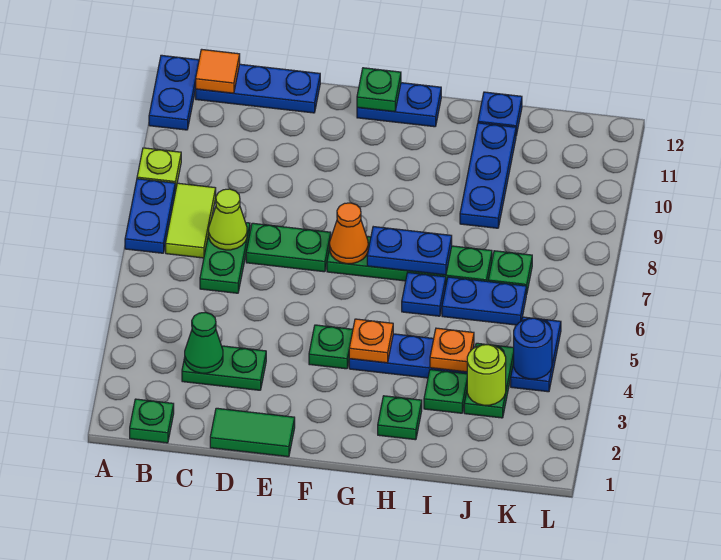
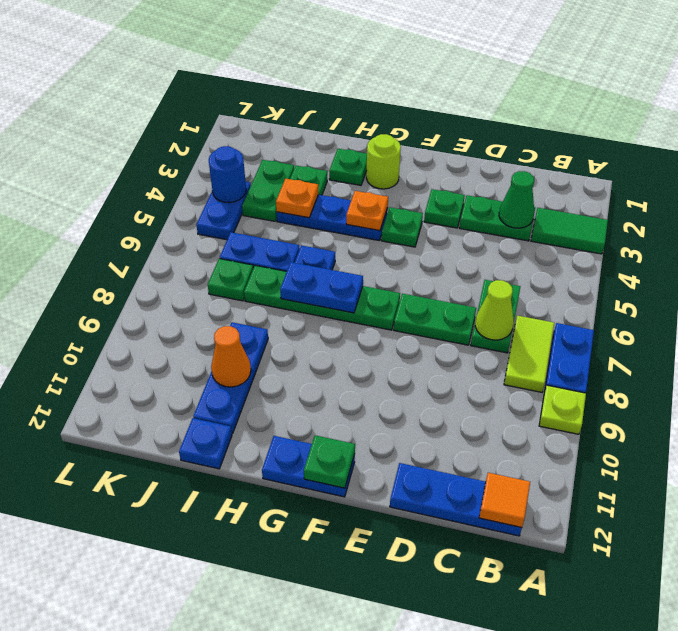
blue plate A11:A12 level 1 -> none
green plate B1 level 1 -> green plate E3 level 1
green tile D1:E1 level 1 -> green tile A3:B3 level 1
orange cone F7 level 2 -> orange cone I10 level 2
lime round brick J3 level 2 -> lime round brick G2 level 1

